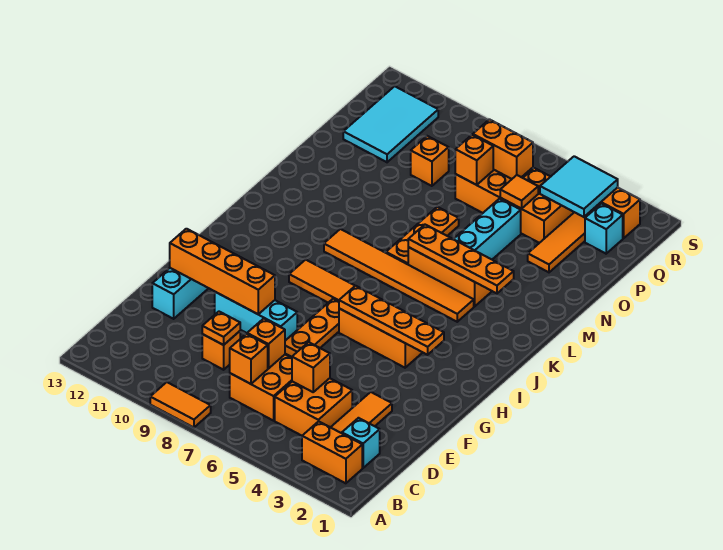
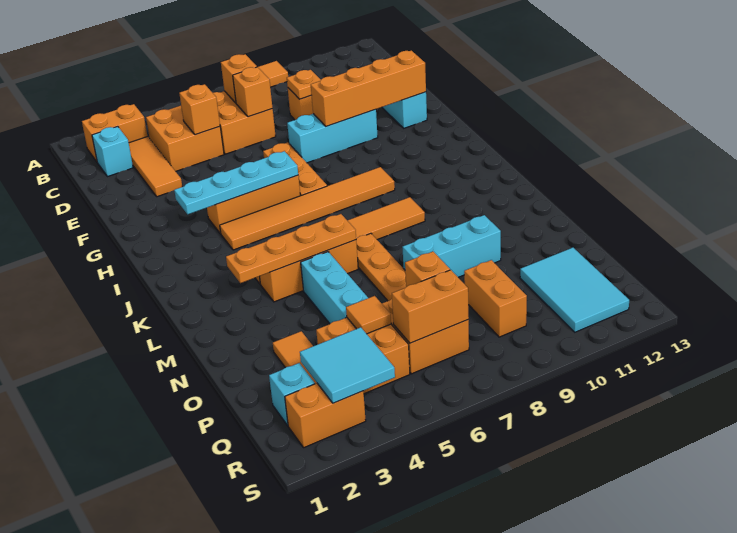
orange plate H3:H6 level 2 -> cyan plate H3:H6 level 2
none -> cyan brick N8:N10 level 1
orange brick P9 level 1 -> orange brick P9:Q9 level 1

